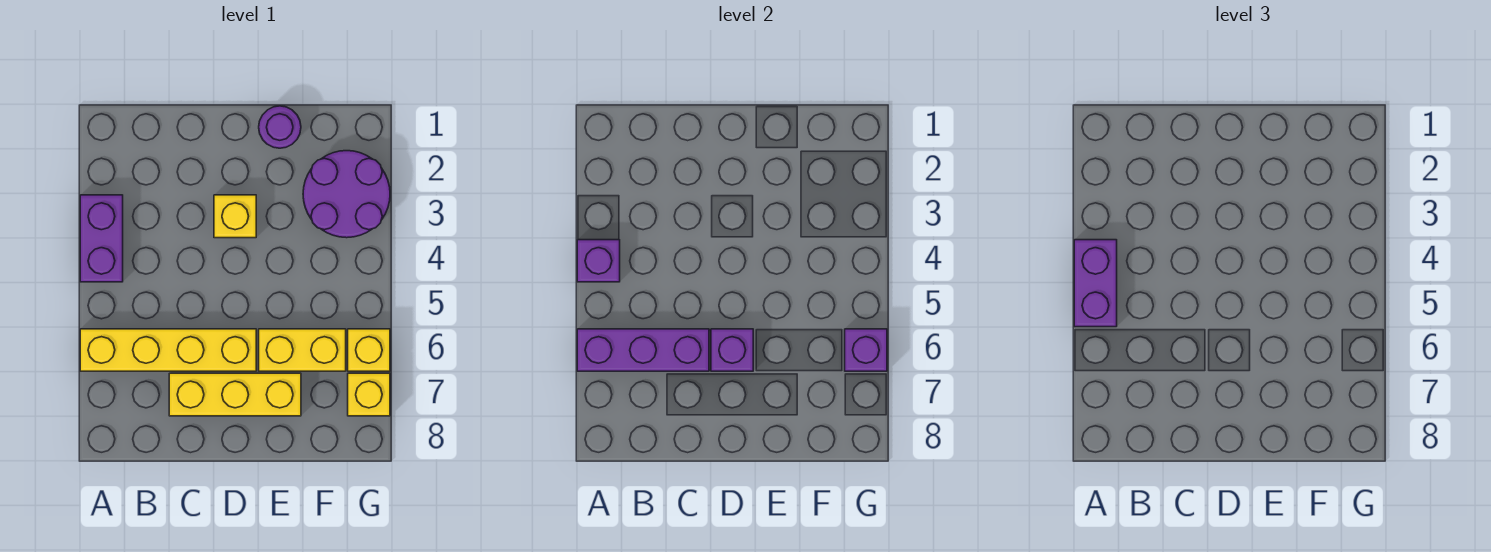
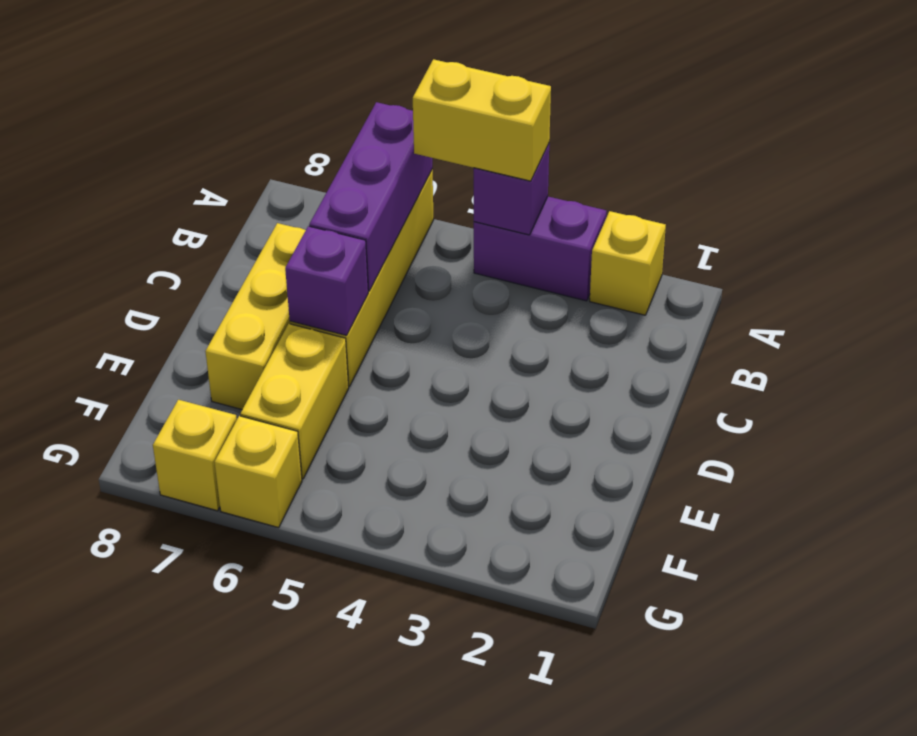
purple brick A4:A5 level 3 -> yellow brick A4:A5 level 3
yellow brick D3 level 1 -> yellow brick A2 level 1
purple round brick E1 level 1 -> none
purple round brick F2:G3 level 1 -> none
purple brick G6 level 2 -> none

